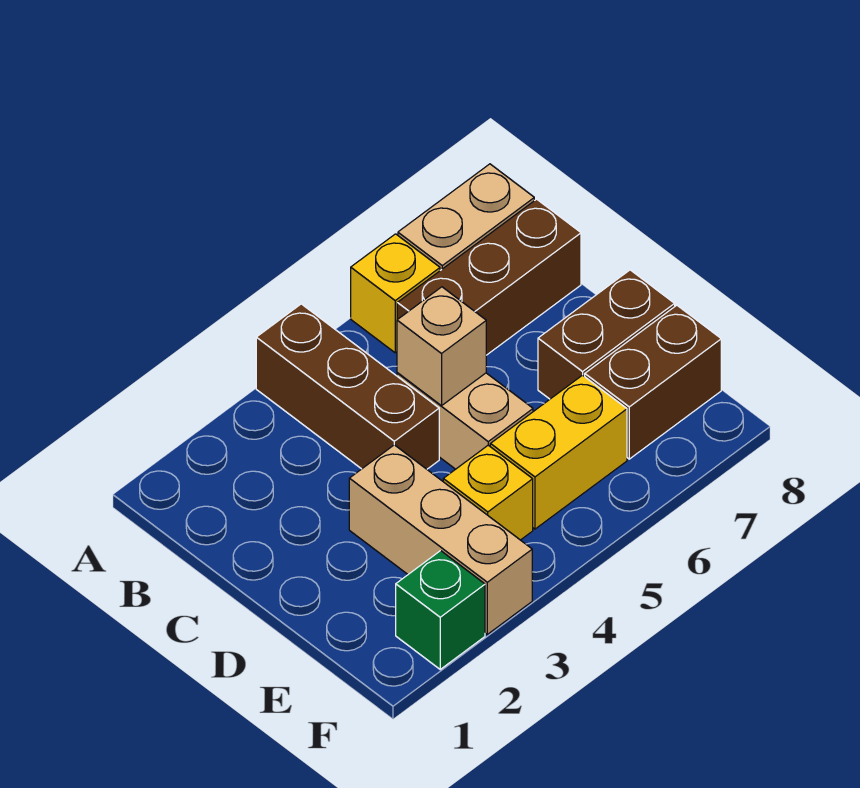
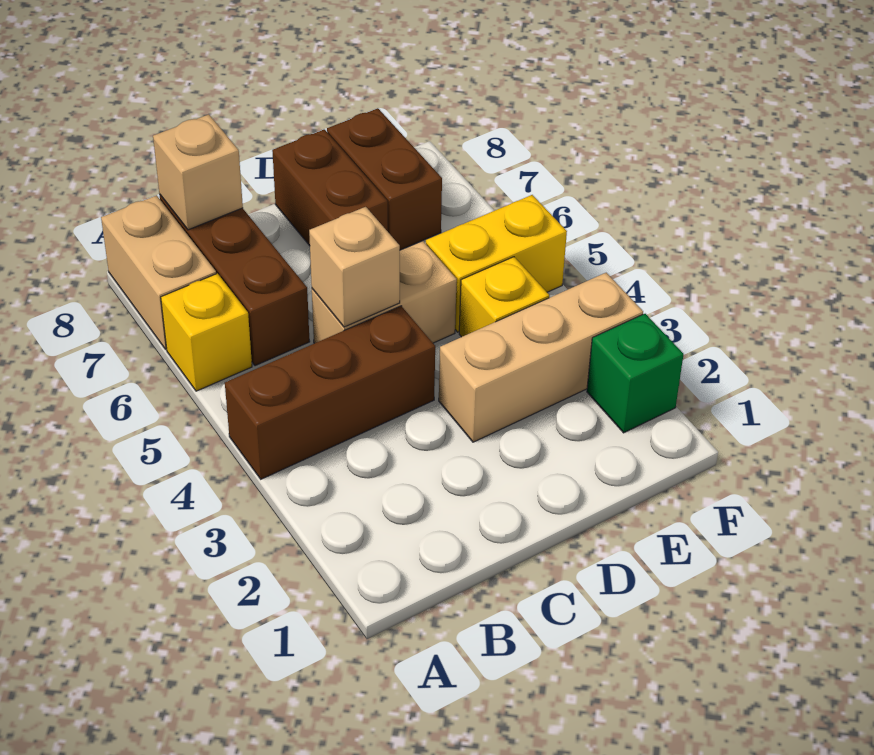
none -> tan brick B8 level 2
yellow brick E5:E6 level 1 -> yellow brick E5:F5 level 1

